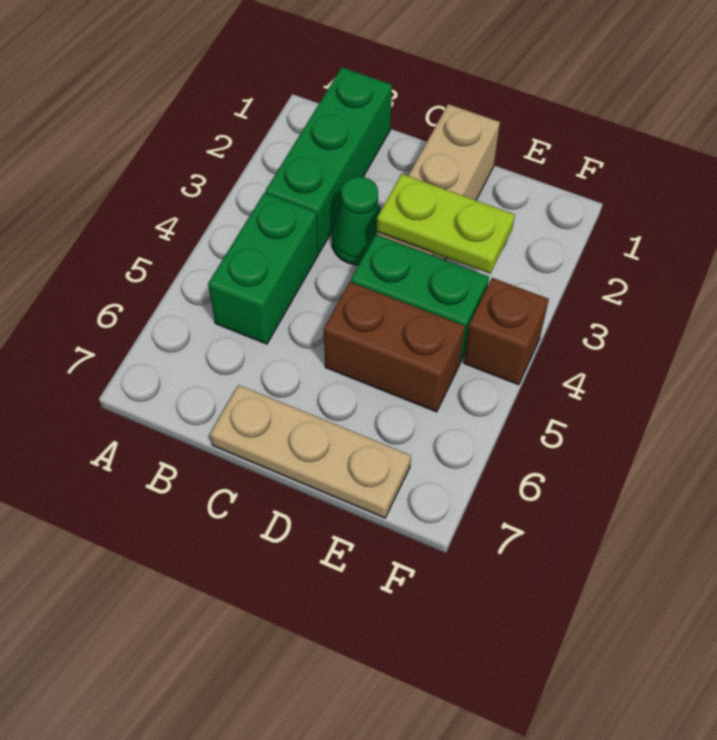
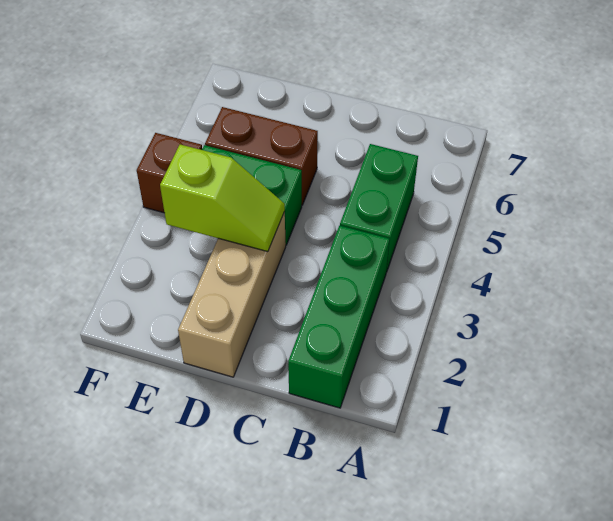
green cone C3 level 1 -> none
tan plate C7:E7 level 1 -> none
lime plate D3:E3 level 2 -> lime slope D3:E3 level 2 top E

